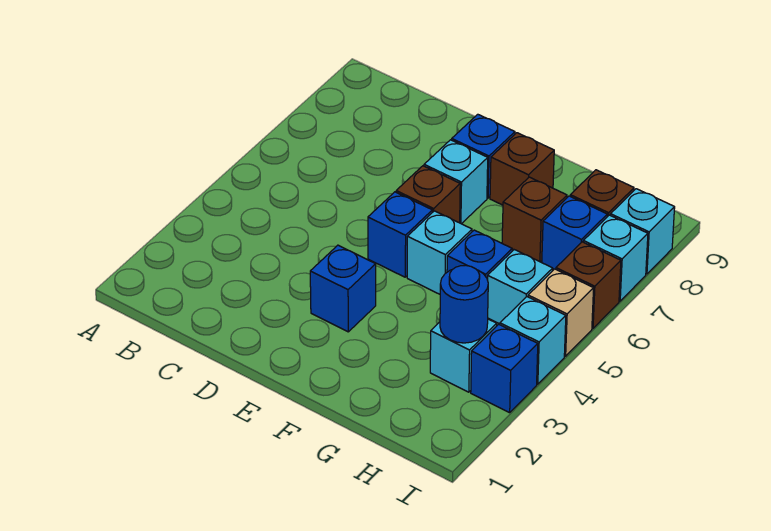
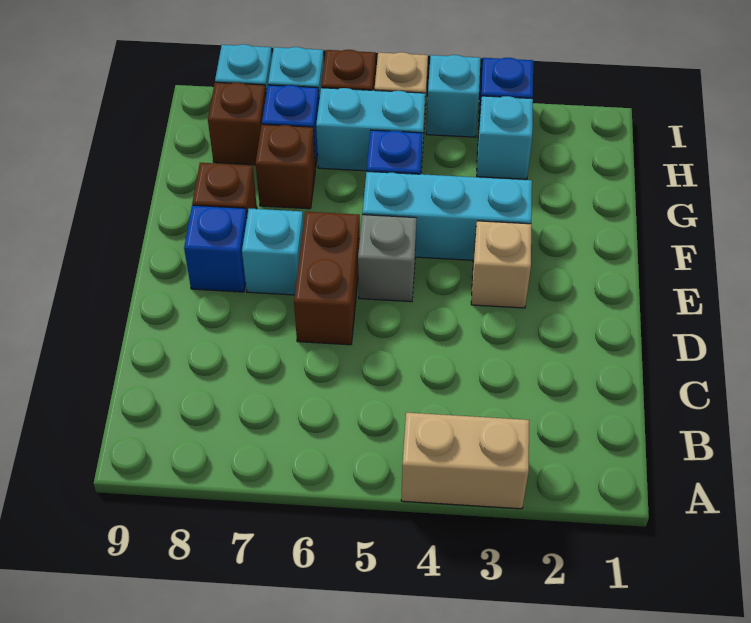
none -> tan brick A3:A4 level 1
blue brick E3 level 1 -> tan brick E3 level 1
blue brick E5 level 1 -> grey brick E5 level 1
brown brick E6 level 1 -> brown brick D6:E6 level 1
cyan brick F5 level 1 -> cyan brick F3:F5 level 1
blue round brick H3 level 2 -> none
cyan brick H5 level 1 -> cyan brick H5:H6 level 1

